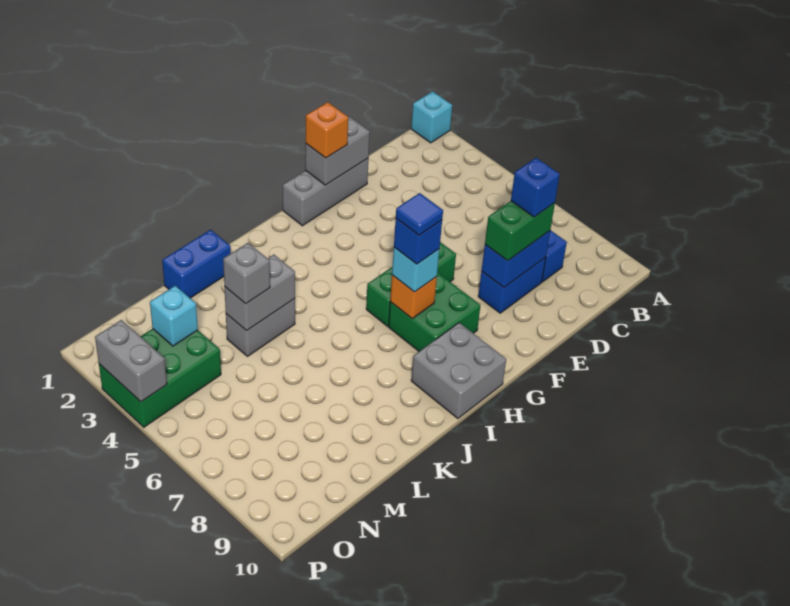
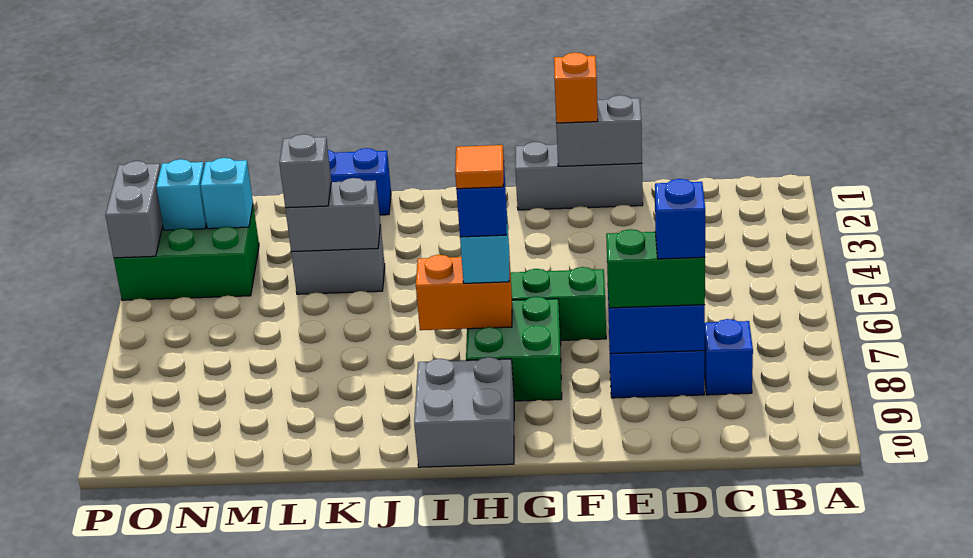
cyan brick A1 level 1 -> cyan brick O3 level 2
orange brick H7 level 2 -> orange brick H7:I7 level 2
blue tile H7 level 5 -> orange tile H7 level 5

